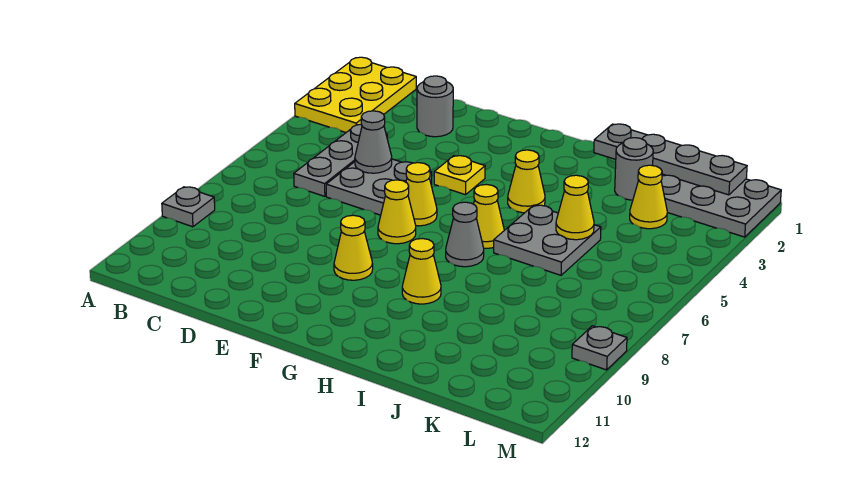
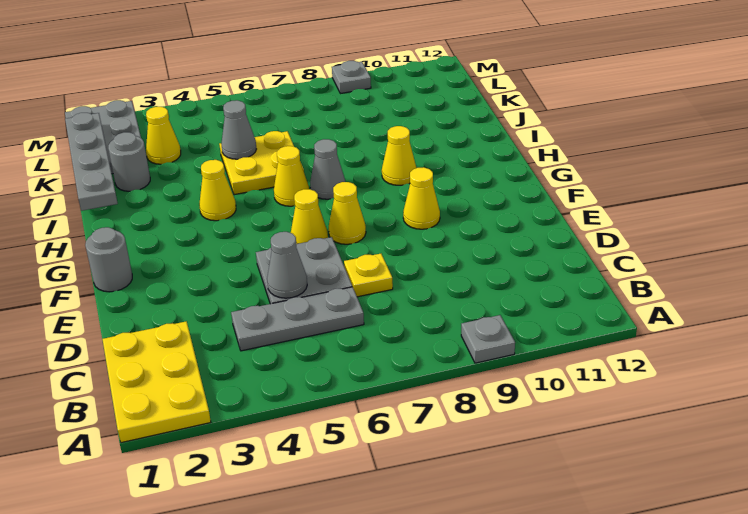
yellow plate A1:B3 level 1 -> yellow plate A1:C2 level 1
grey round brick D2 level 1 -> grey round brick F1 level 1
yellow plate F4 level 1 -> yellow plate D7 level 1
grey plate I5:J6 level 1 -> yellow plate I5:J6 level 1
yellow cone J5 level 2 -> grey cone J5 level 2

